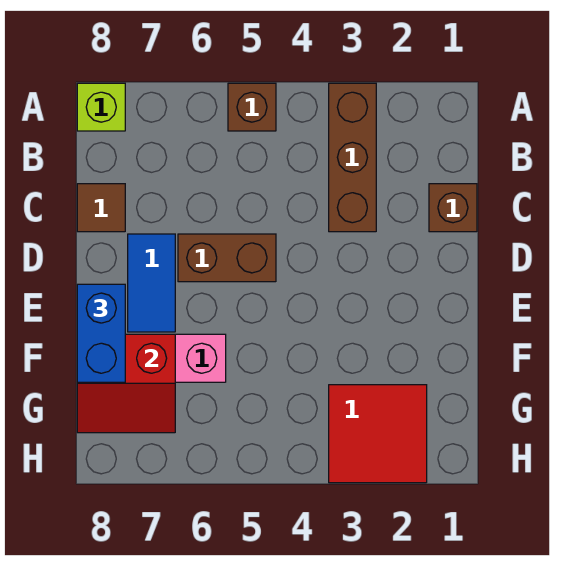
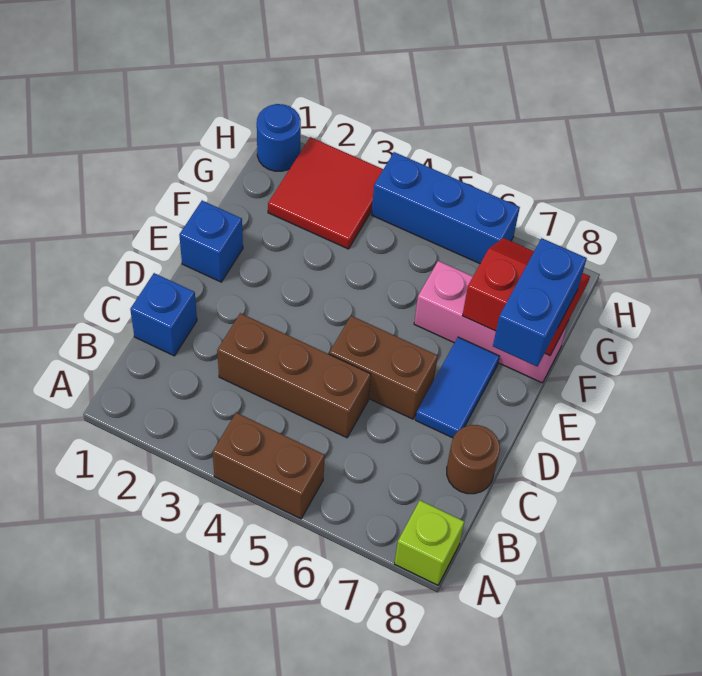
brown brick A3:C3 level 1 -> brown brick C3:C5 level 1
brown brick A5 level 1 -> brown brick A4:A5 level 1
brown brick C1 level 1 -> blue brick C1 level 1
brown tile C8 level 1 -> brown round brick C8 level 1
none -> blue brick E1 level 1
none -> blue round brick H1 level 1
none -> blue brick H4:H6 level 1

